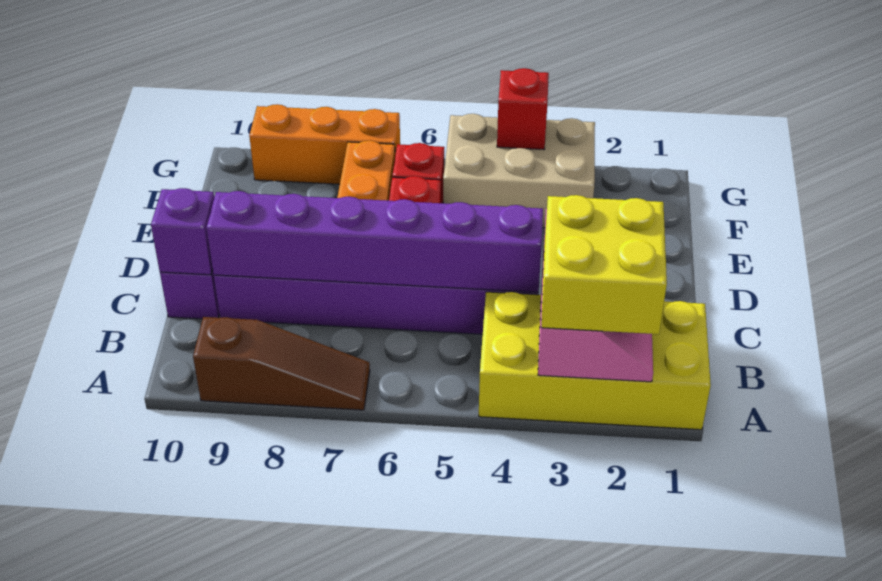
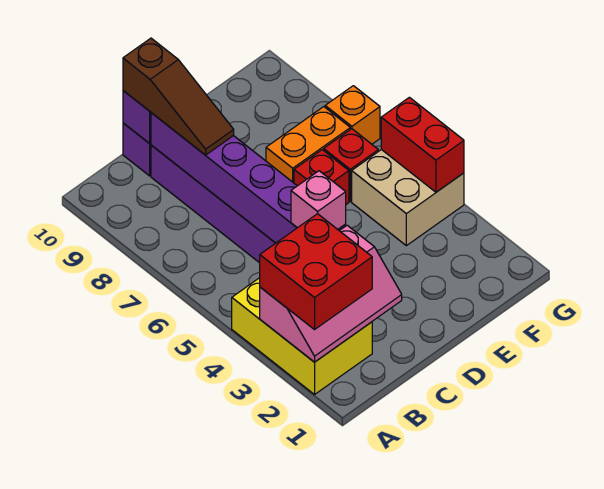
yellow brick A1:B4 level 1 -> yellow brick A2:B4 level 1
yellow brick A2:B3 level 3 -> red brick A2:B3 level 3
brown slope A7:A9 level 1 top 9 -> brown slope C8:C10 level 3 top 10
none -> pink brick C4 level 3
tan brick F3:G5 level 1 -> tan brick F4:G5 level 1
red brick G4 level 2 -> red brick G4:G5 level 2
orange brick G7:G9 level 1 -> orange brick G7 level 1

